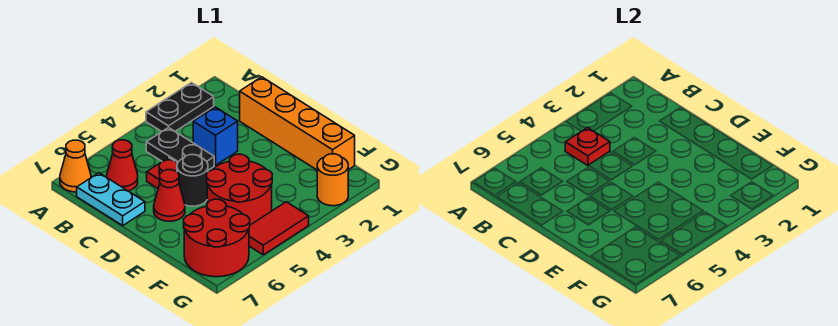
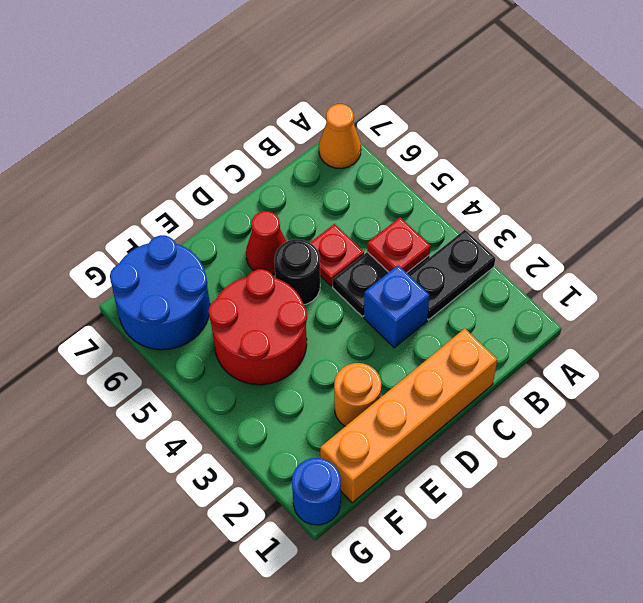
black plate A2:A3 level 1 -> black plate A3:B3 level 1
red cone B6 level 1 -> none
cyan plate B7:C7 level 1 -> none
red round brick F6:G7 level 1 -> blue round brick F6:G7 level 1
none -> blue round brick G1 level 1
orange round brick G2 level 1 -> orange round brick E2 level 1
red tile G4:G5 level 1 -> none

